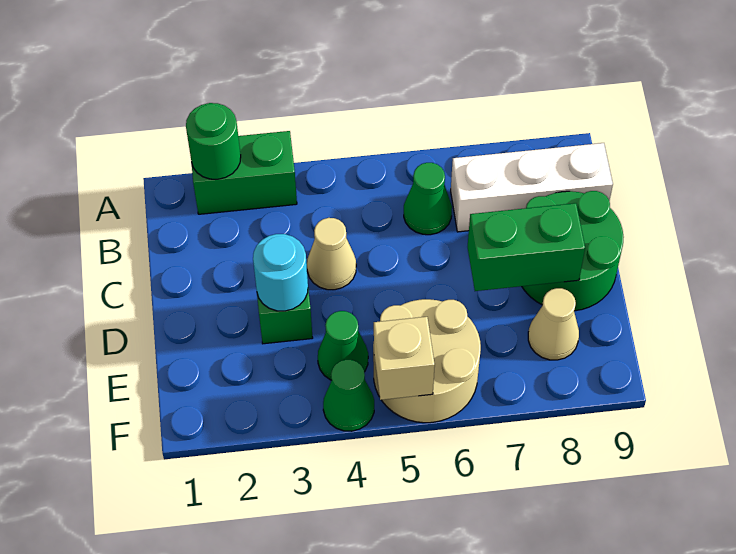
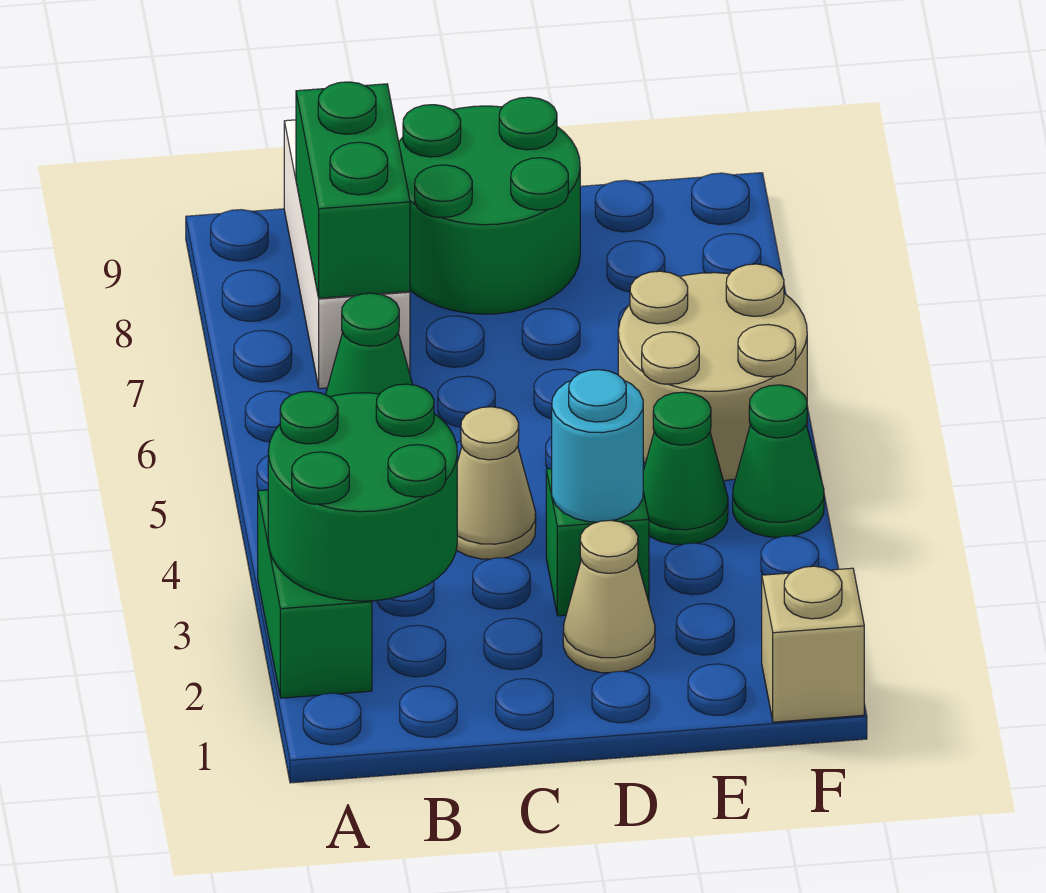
green round brick A2 level 2 -> green round brick A2:B3 level 2
green brick D7:D8 level 2 -> green brick B7:B8 level 2
tan cone E8 level 1 -> tan cone D2 level 1
tan brick F5 level 2 -> tan brick F1 level 1

